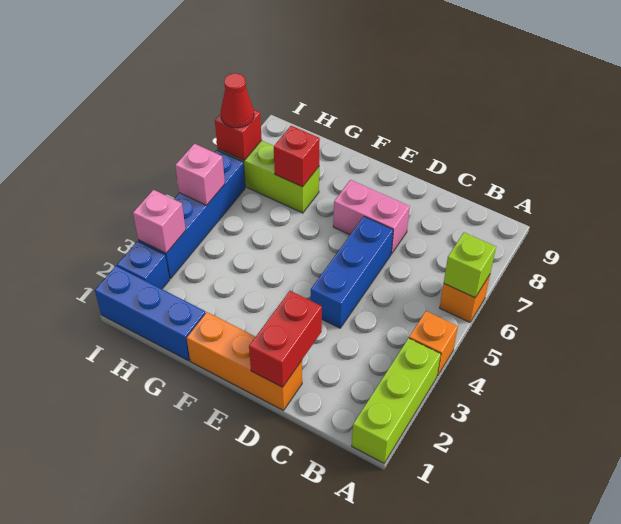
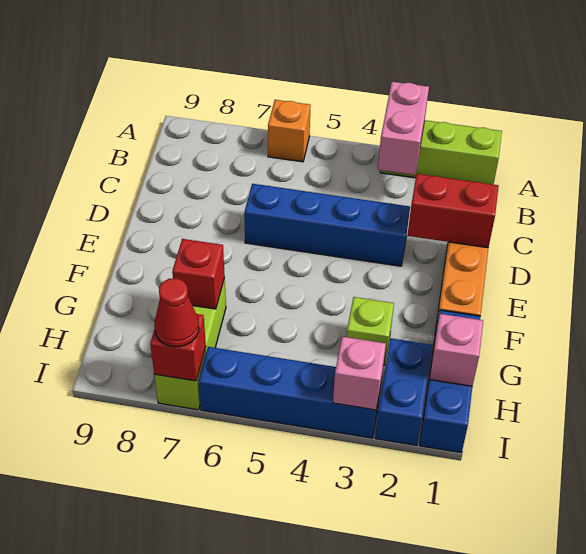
orange brick A4 level 1 -> none
lime brick A6 level 2 -> lime brick G3 level 1
blue brick D4:D6 level 1 -> blue brick D3:D6 level 1
pink brick D7:E7 level 1 -> pink brick A3:B3 level 2
blue brick I2 level 1 -> blue brick H2:I2 level 1
pink brick I5 level 2 -> pink brick H1 level 2

